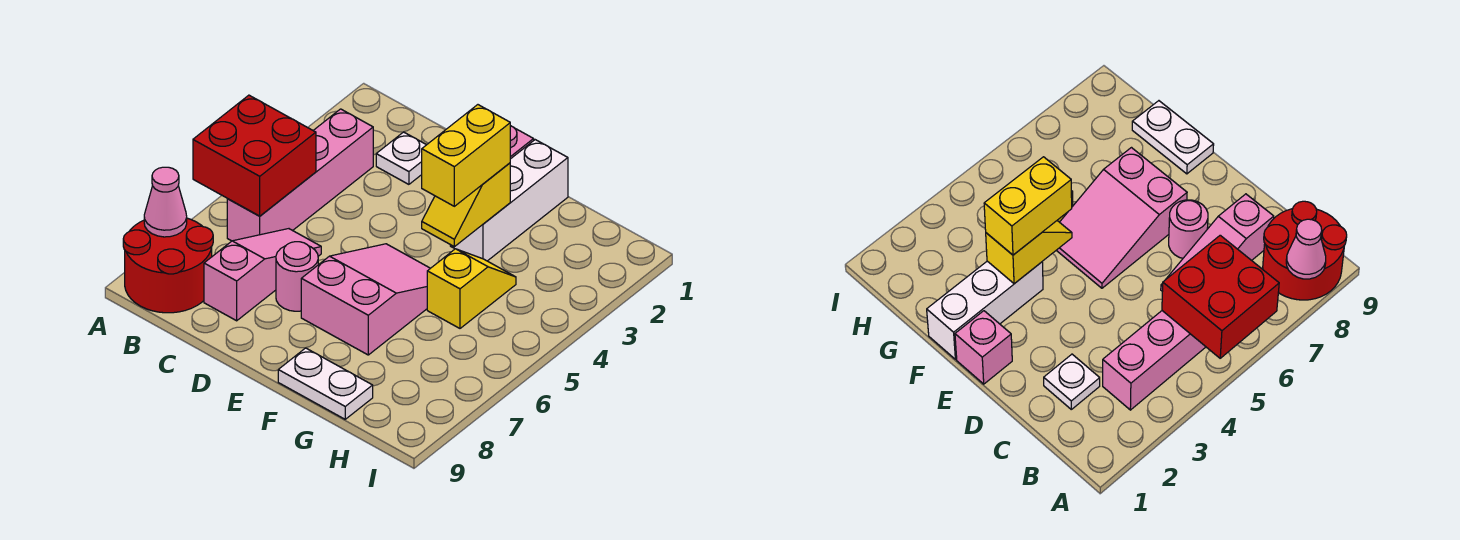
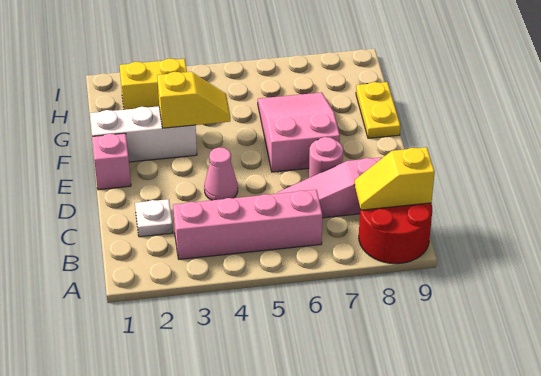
red brick A5:B6 level 2 -> none
pink cone A8 level 2 -> pink cone D4 level 1
pink slope E5:F7 level 1 top 7 -> pink slope E6:G7 level 1 top E
yellow brick F3:F4 level 3 -> yellow brick H2:H3 level 1
white plate F9:G9 level 1 -> yellow plate F9:G9 level 1
yellow slope G4:G5 level 1 top 5 -> yellow slope B8:B9 level 2 top 9

